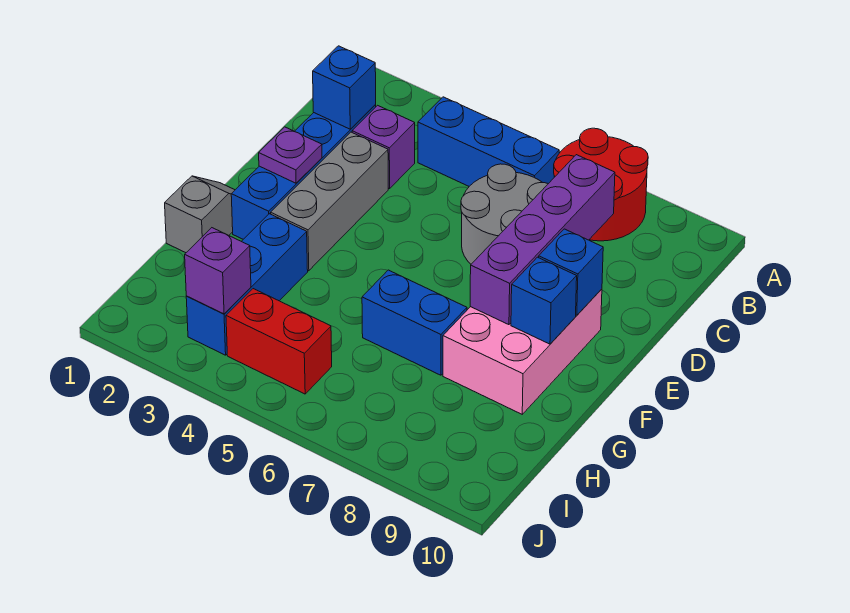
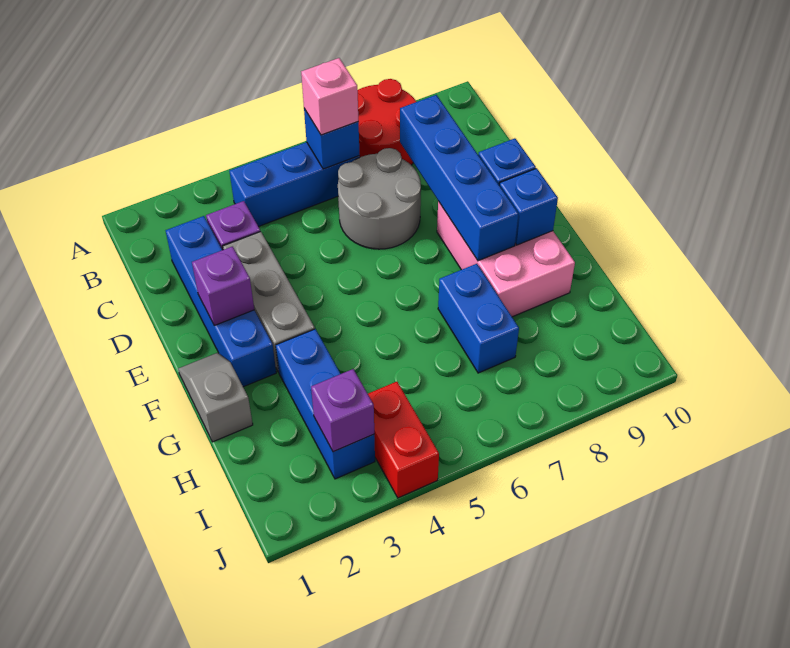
none -> pink brick B6 level 3
blue brick C2 level 2 -> blue brick B6 level 2
purple brick C8:F8 level 2 -> blue brick C8:F8 level 2
purple plate E2 level 2 -> purple brick E2 level 2
blue brick G6:G7 level 1 -> blue brick G7:H7 level 1
red brick I4:I5 level 1 -> red brick I4:J4 level 1

